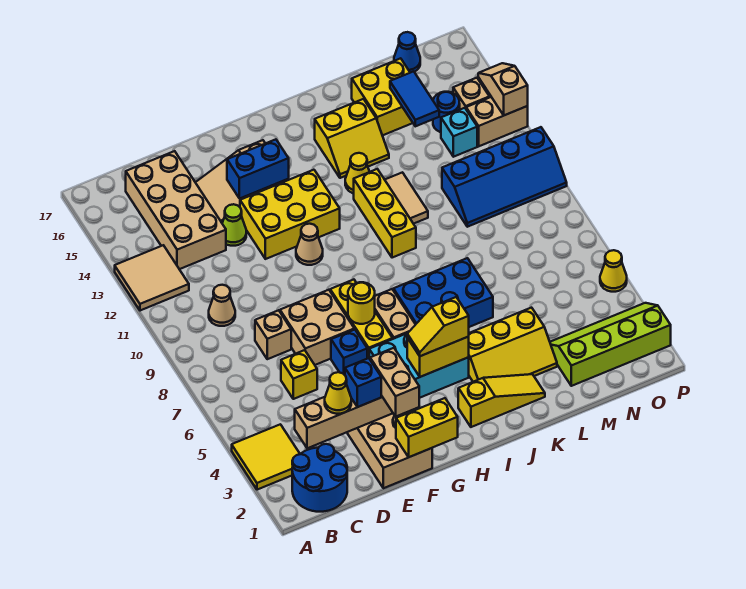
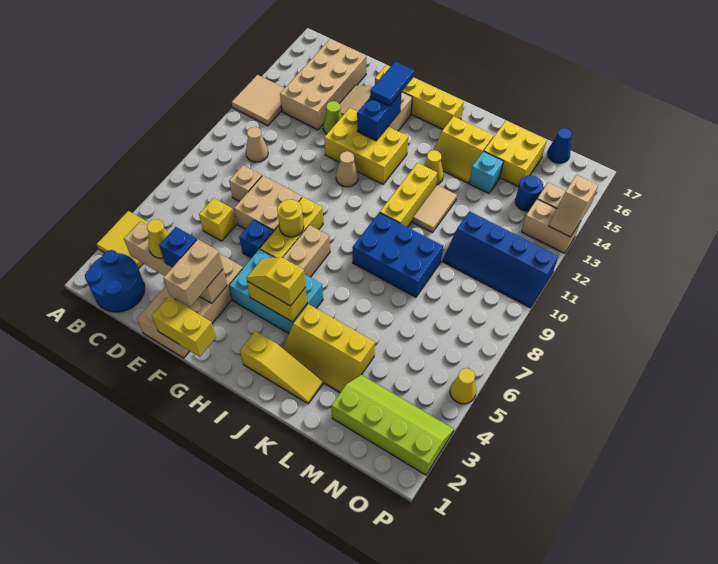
blue brick F14:G14 level 2 -> blue brick G13:G14 level 2
none -> yellow brick F16:I16 level 1
blue brick I6:K7 level 1 -> blue brick J8:L9 level 1
blue tile M14:M15 level 2 -> blue tile G14:G15 level 3
cyan brick N13 level 1 -> cyan brick L14 level 1
tan slope P13:P14 level 2 top 13 -> tan slope P13:P14 level 2 top 14

